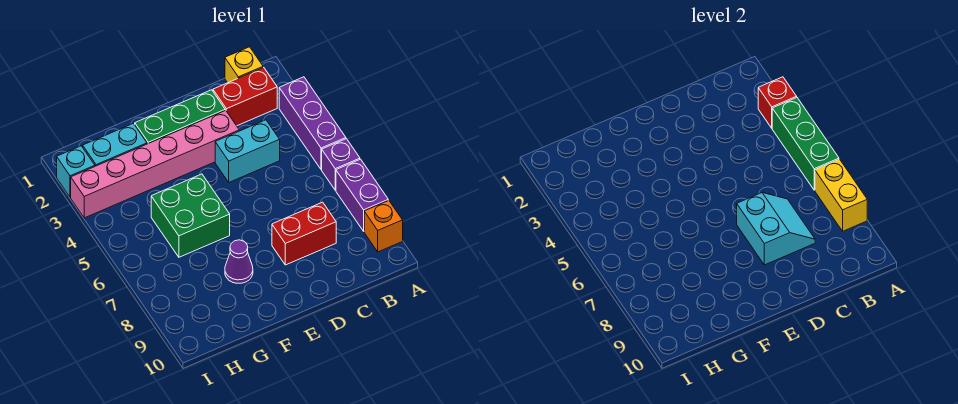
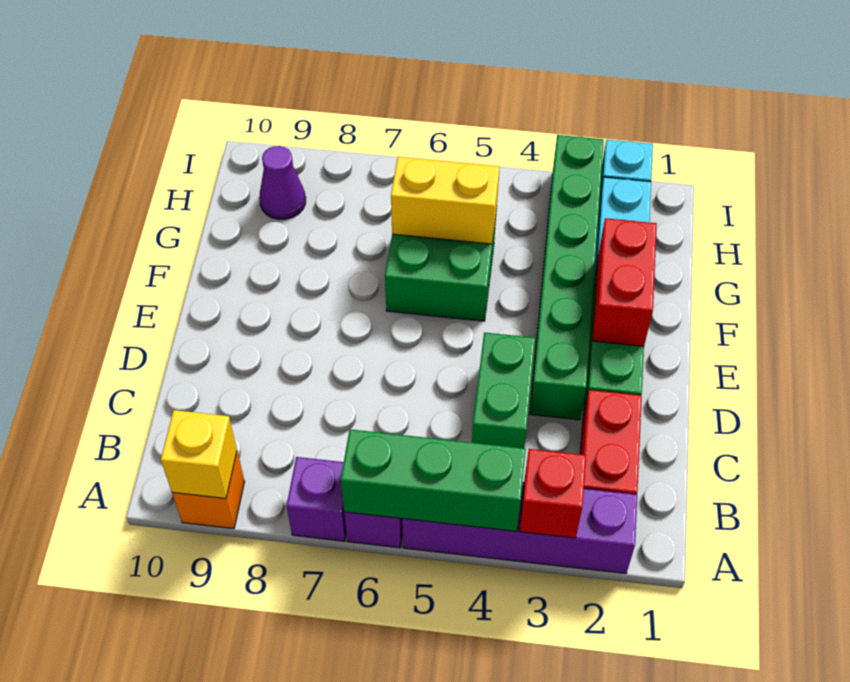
purple brick A3:A5 level 1 -> purple brick A2:A5 level 1
purple brick A7:A8 level 1 -> purple brick A7 level 1
yellow brick A7:A8 level 2 -> yellow brick G5:G6 level 2
yellow brick B1 level 1 -> yellow brick A9 level 2
cyan brick C4:D4 level 1 -> green brick C4:D4 level 1
cyan slope C7:D8 level 2 top D -> none
red brick C8:D8 level 1 -> red brick E2:F2 level 2
pink brick D3:I3 level 1 -> green brick D3:I3 level 1
purple cone F8 level 1 -> purple cone H9 level 1

